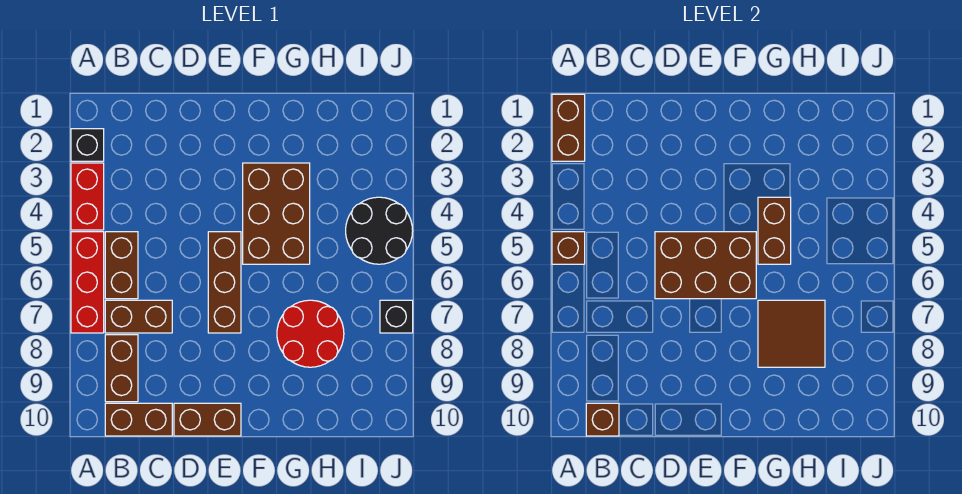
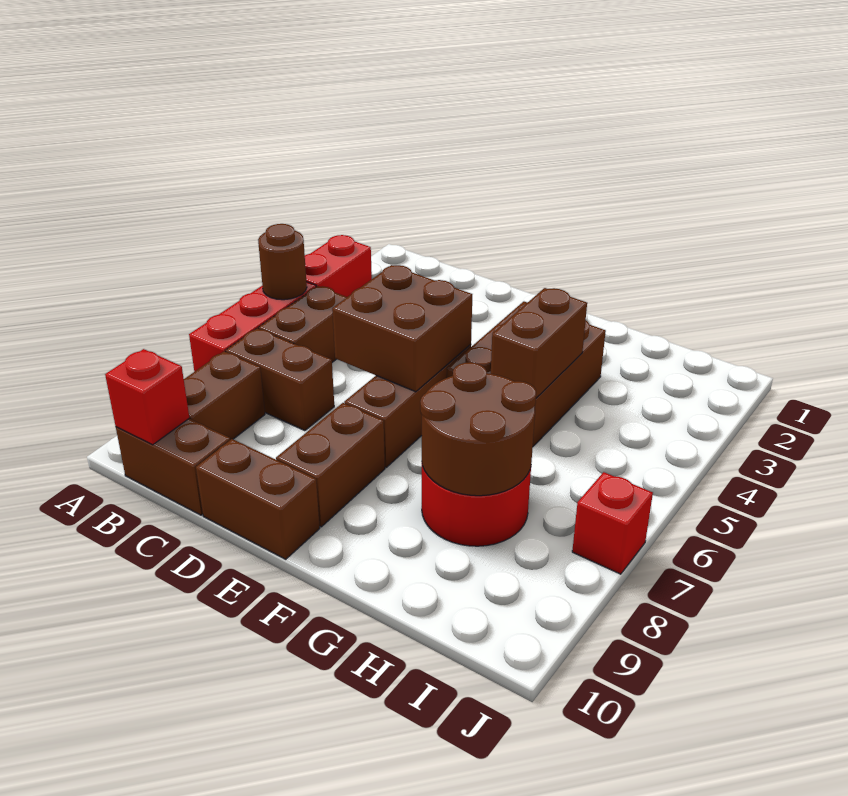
brown brick A1:A2 level 2 -> brown brick E8:E9 level 1
black brick A2 level 1 -> none
brown brick A5 level 2 -> brown round brick A5 level 2
brown brick B10 level 2 -> red brick B10 level 2
brown brick D5:F6 level 2 -> brown brick D5:E6 level 2
brown tile G7:H8 level 2 -> brown round brick G7:H8 level 2
black round brick I4:J5 level 1 -> none
black brick J7 level 1 -> red brick J7 level 1

